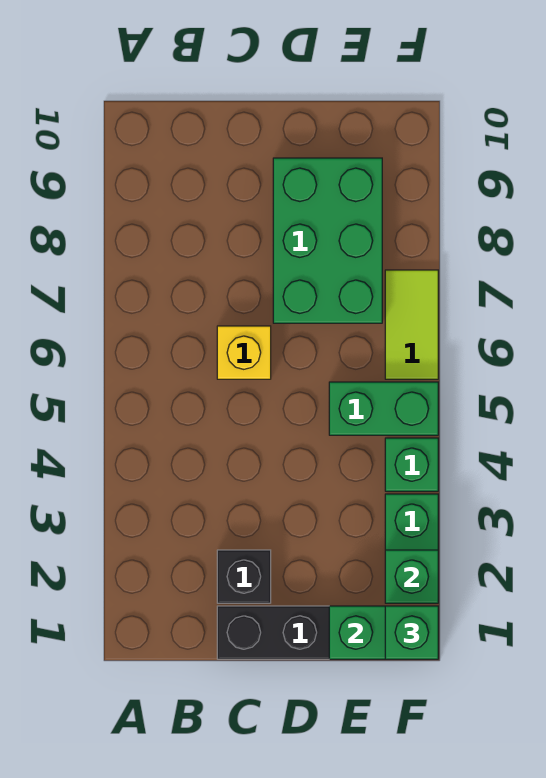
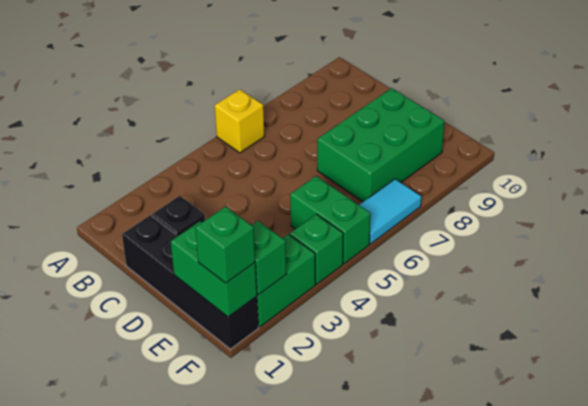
yellow brick C6 level 1 -> yellow brick A6 level 1
lime tile F6:F7 level 1 -> cyan tile F6:F7 level 1

